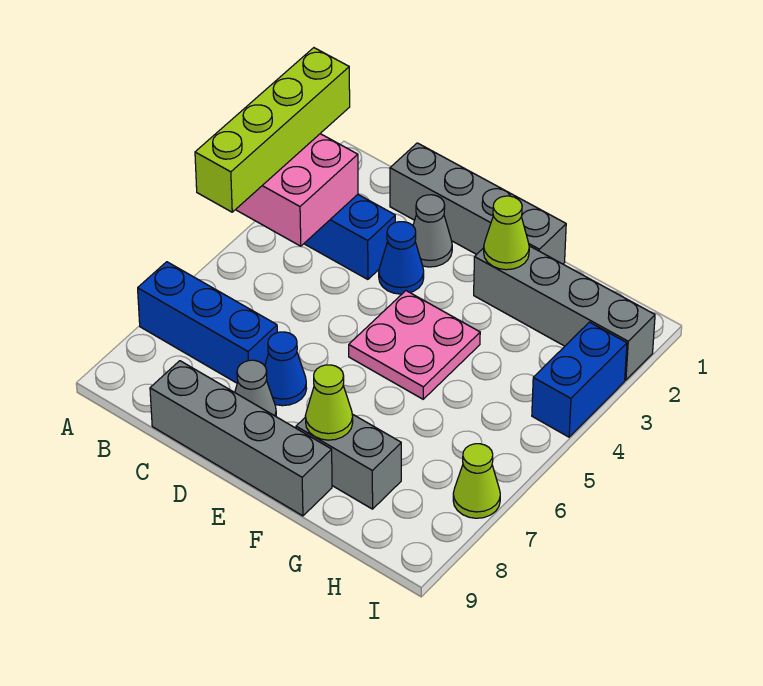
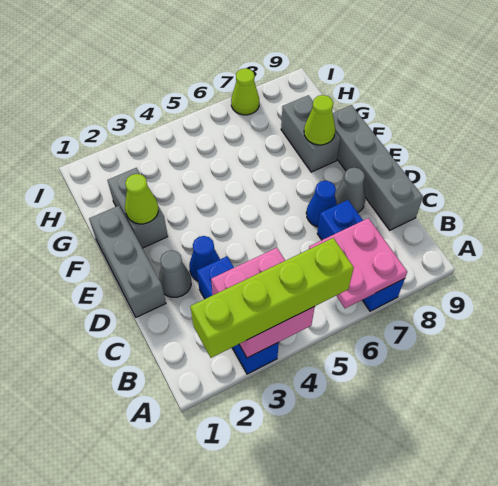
grey brick C1:F1 level 1 -> grey brick D1:F1 level 1
pink plate E4:F5 level 1 -> pink plate A6:B7 level 2
grey brick F2:I2 level 1 -> grey brick F2:G2 level 1
blue brick I3:I4 level 1 -> none

